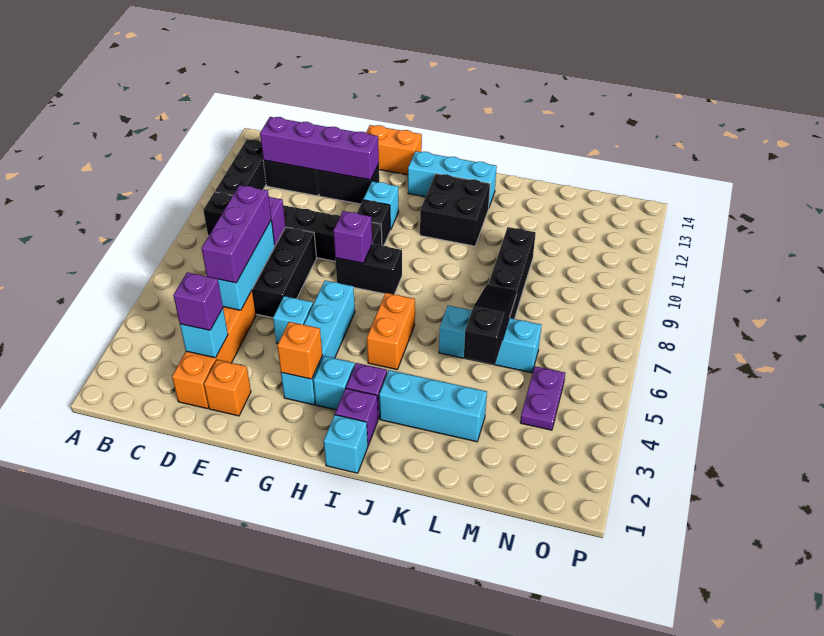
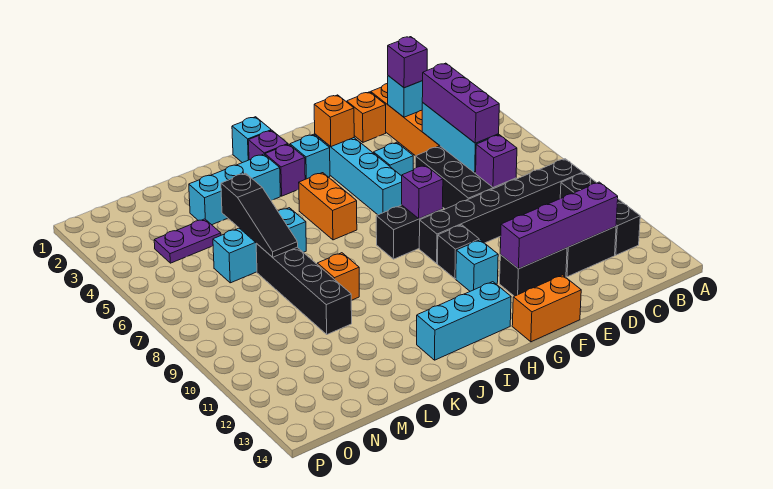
black brick I11:J12 level 1 -> none
none -> orange brick K9 level 1
purple plate N4:N5 level 1 -> purple plate M4:N4 level 1

